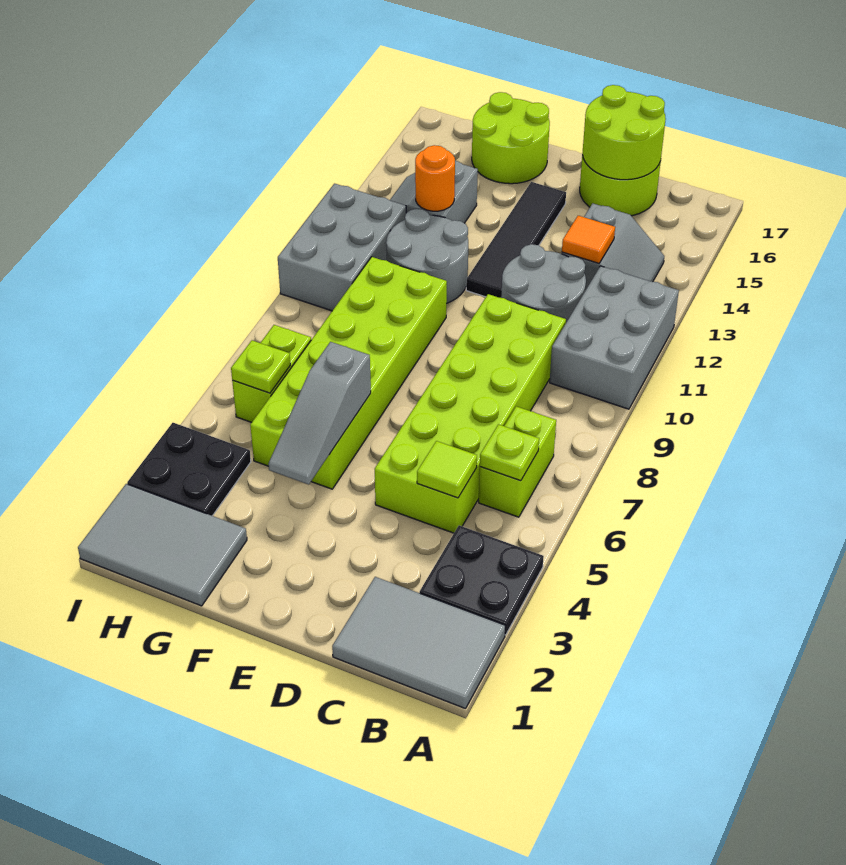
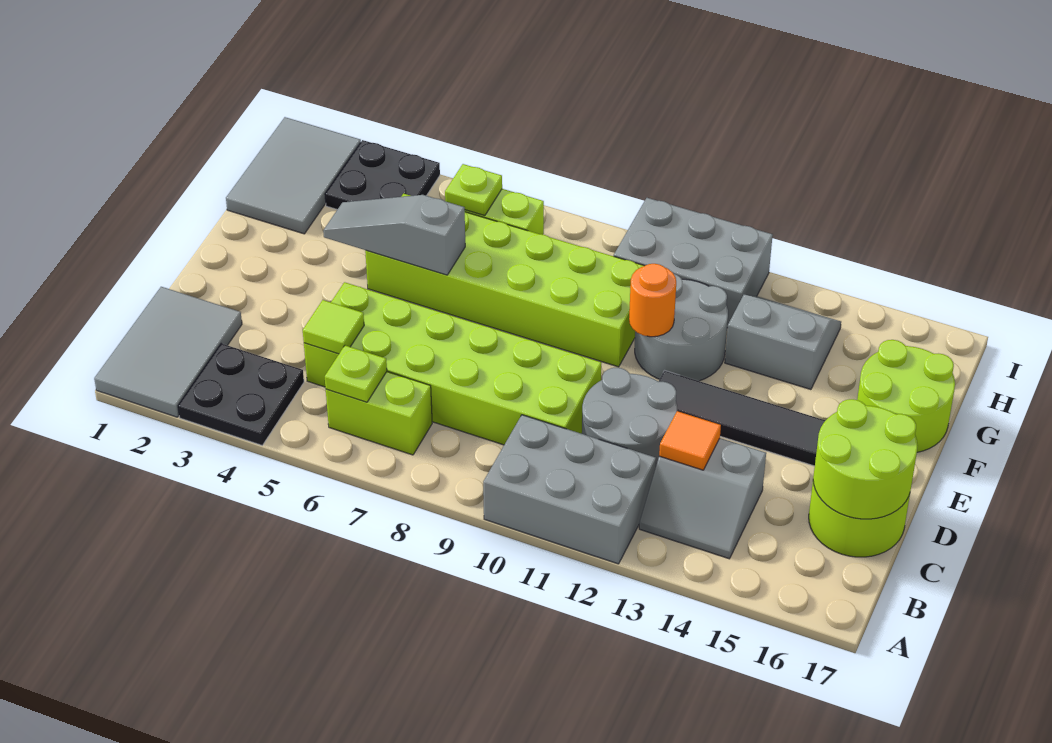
orange round brick G13 level 2 -> orange round brick F11 level 2

